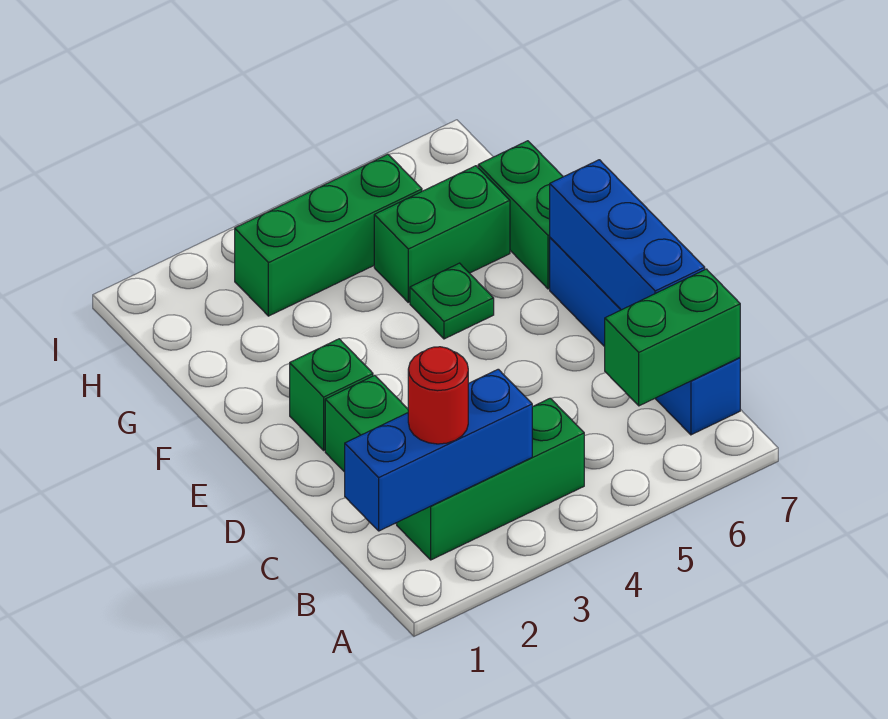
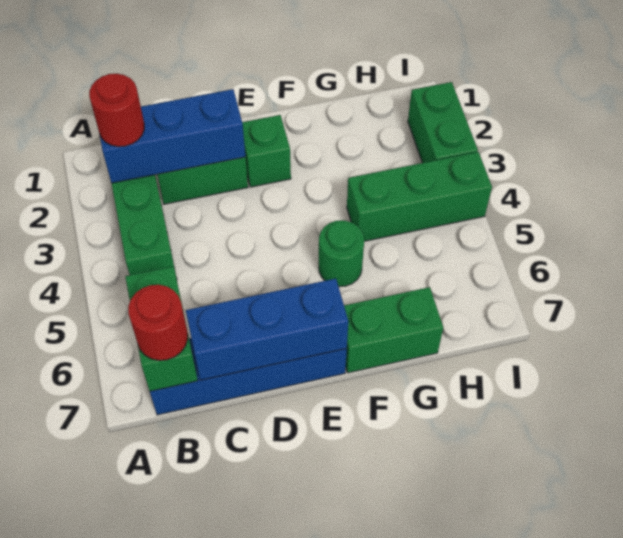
blue brick B1:B3 level 2 -> blue brick B2:D2 level 2
none -> red round brick B7 level 3
green plate F5 level 1 -> green round brick F5 level 1
green brick G5:G6 level 1 -> green brick I2:I3 level 1
green brick H3:H5 level 1 -> green brick G4:I4 level 1

